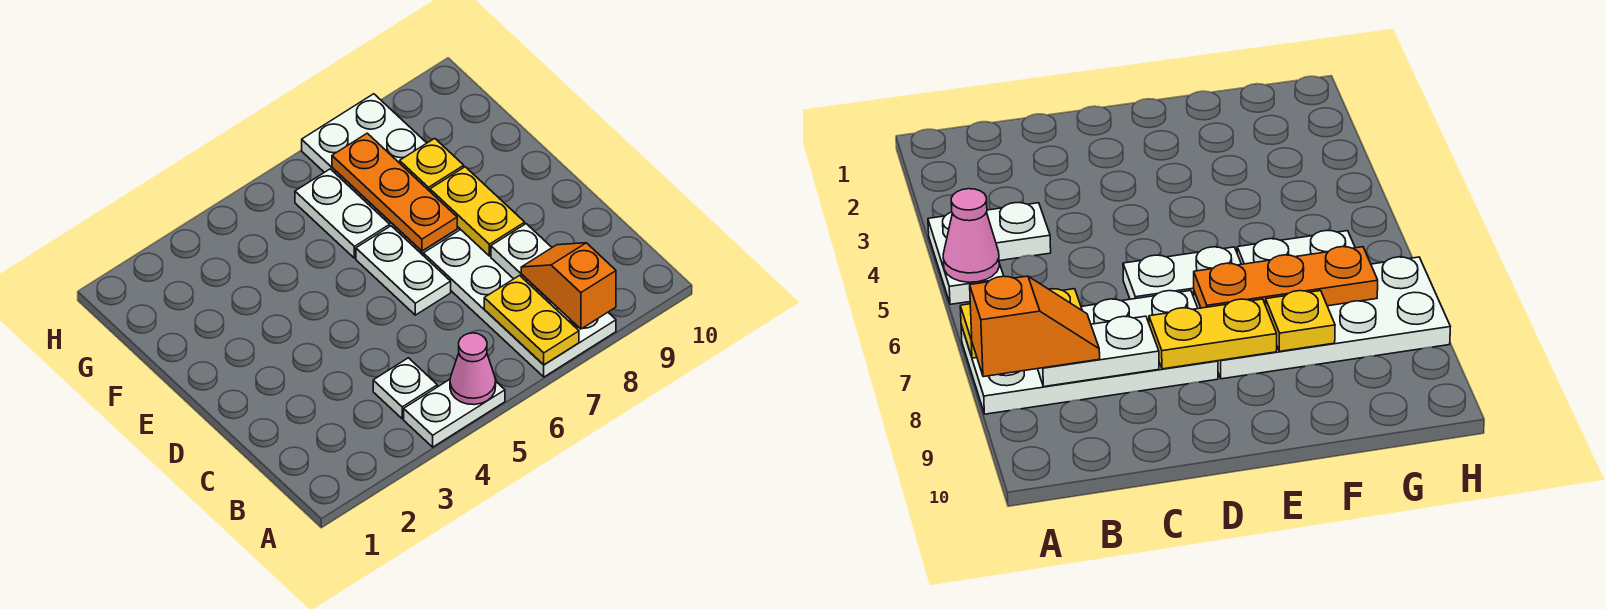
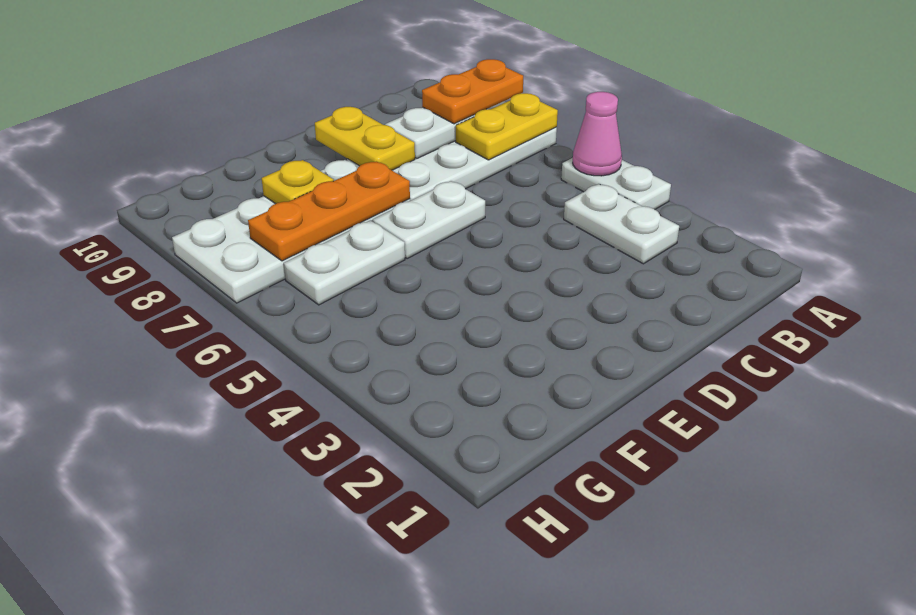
orange slope A8:B8 level 3 top A -> orange plate A8:B8 level 3
white plate B4 level 1 -> white plate B3:B4 level 1
yellow plate D8:E8 level 2 -> yellow plate D8:D9 level 2

